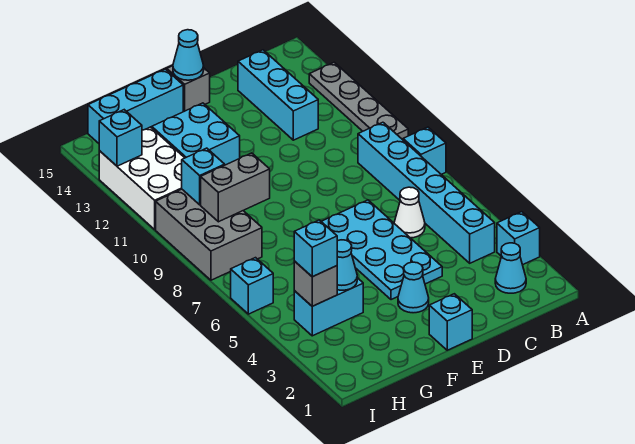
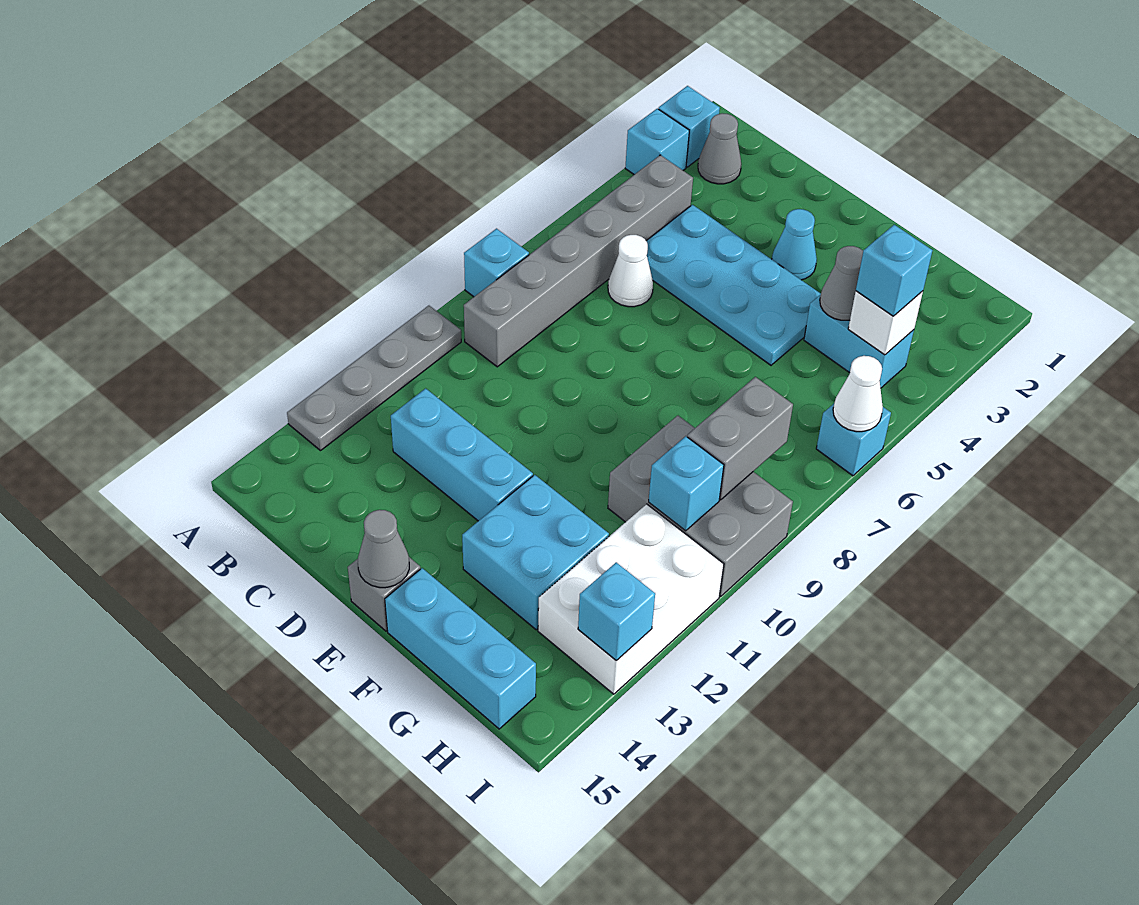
cyan cone B2 level 1 -> grey cone B2 level 1
cyan brick B4:B9 level 1 -> grey brick B4:B9 level 1
cyan brick C12:C14 level 1 -> cyan brick C12:E12 level 1
cyan plate D4:E7 level 1 -> cyan plate C4:F5 level 1
cyan brick E1 level 1 -> cyan brick A2 level 1
cyan cone E15 level 2 -> grey cone E15 level 2
cyan cone G4 level 2 -> grey cone G4 level 2
grey brick G9:H9 level 2 -> grey brick H8:H9 level 2
grey brick H4 level 2 -> white brick H4 level 2
grey brick H8:I10 level 1 -> grey brick G9:I10 level 1
none -> white cone I6 level 2

